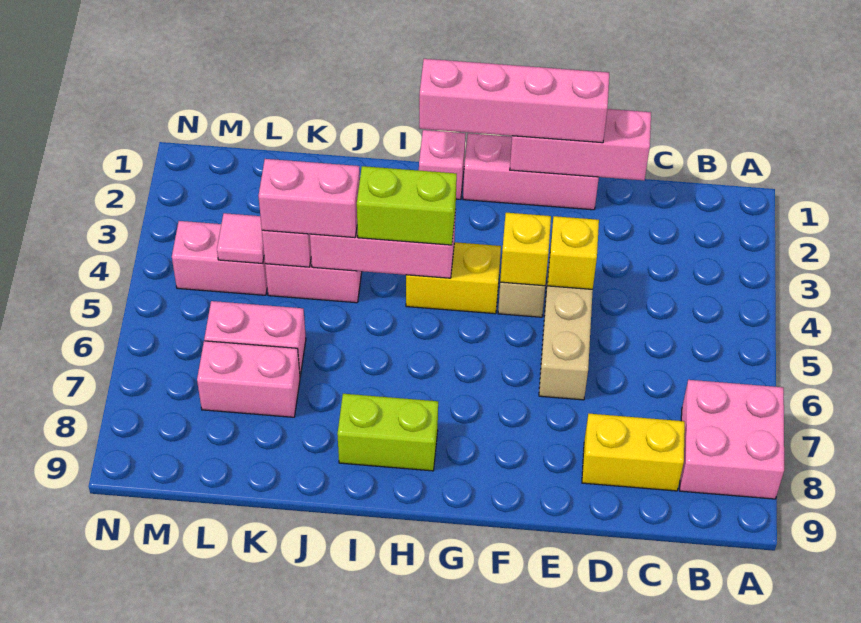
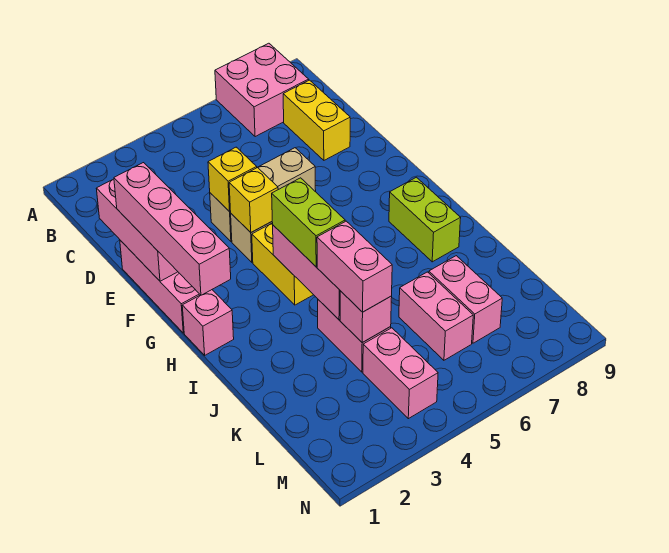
pink tile L4 level 2 -> none

